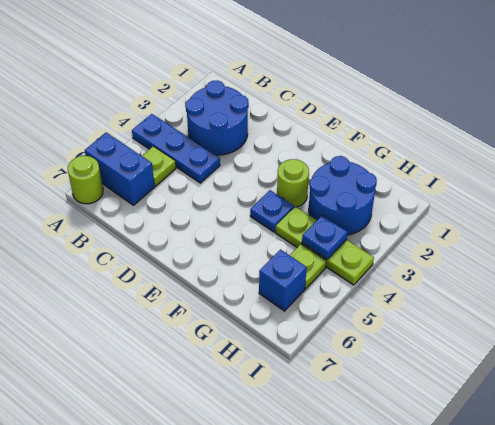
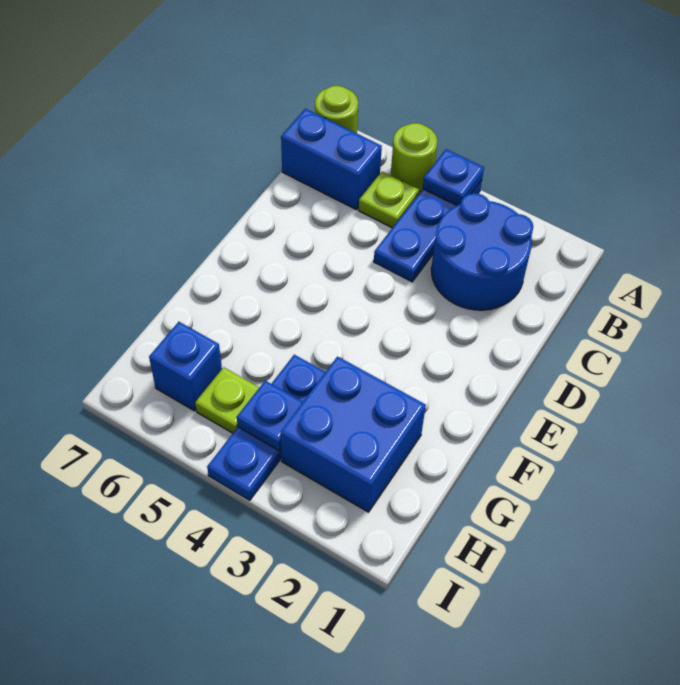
blue brick A6:B6 level 1 -> blue brick B6:B7 level 1
lime round brick F3 level 1 -> lime round brick A5 level 1
blue plate F4 level 1 -> blue plate A4 level 2
blue round brick G2:H3 level 1 -> blue brick G2:H3 level 1
lime plate G4:I4 level 1 -> blue plate G4:I4 level 1

